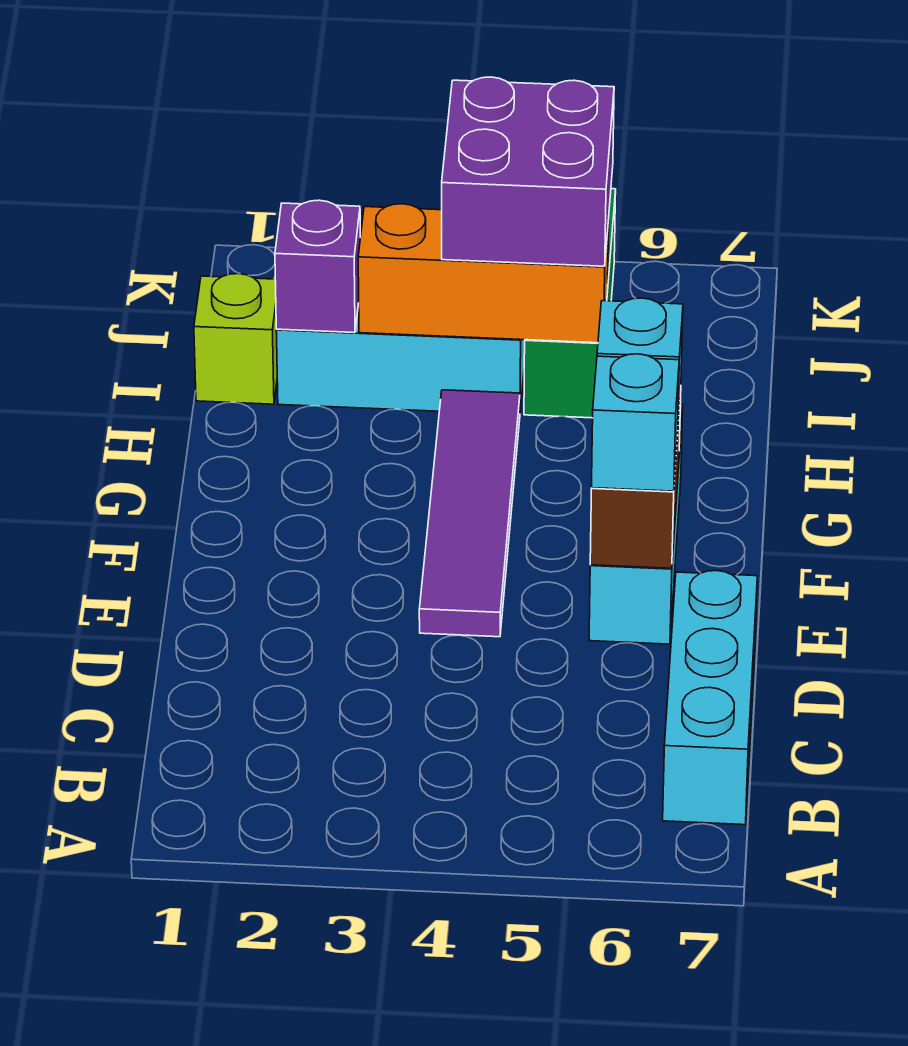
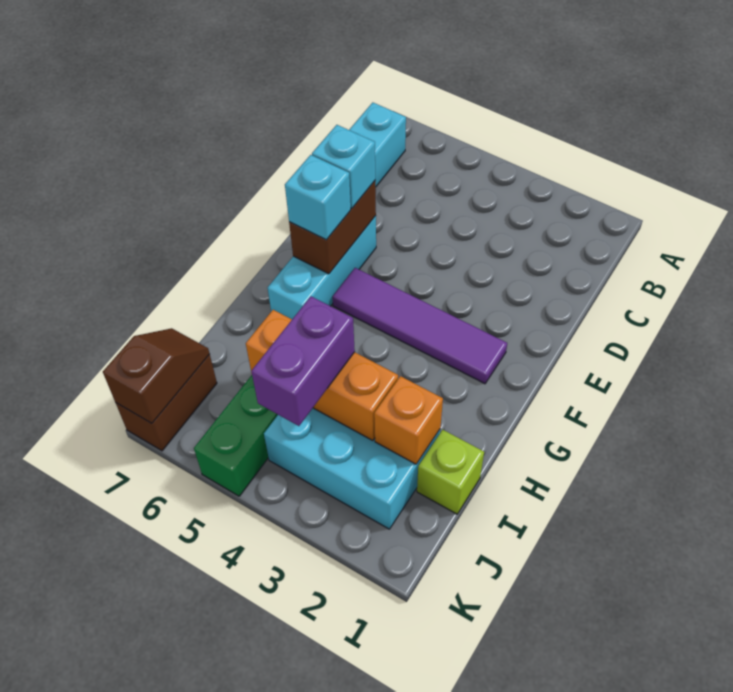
purple tile E4:H4 level 1 -> purple tile F2:F5 level 1
purple brick I2 level 2 -> orange brick I2 level 2
purple brick I4:J5 level 3 -> purple brick I4:J4 level 3
none -> brown brick J7:K7 level 1
none -> brown slope J7:K7 level 2 top K

